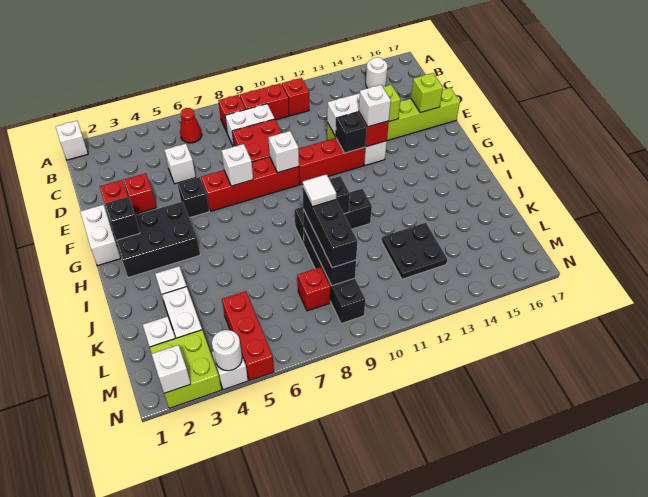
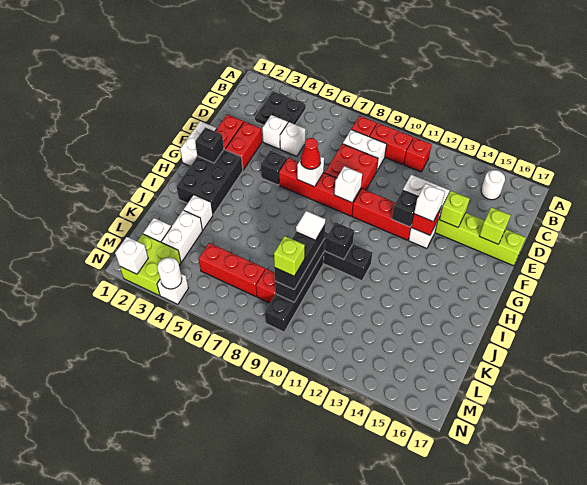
white brick A1 level 1 -> white brick D4 level 1
red cone B6 level 1 -> red cone F7 level 3
red brick E3 level 1 -> red brick E3:F3 level 1
black brick G2:H4 level 1 -> black brick G2:I3 level 1
black plate K12:L13 level 1 -> black plate B3:C4 level 1
red brick L5:N5 level 1 -> red brick L5:L7 level 1
none -> lime brick L9 level 4

